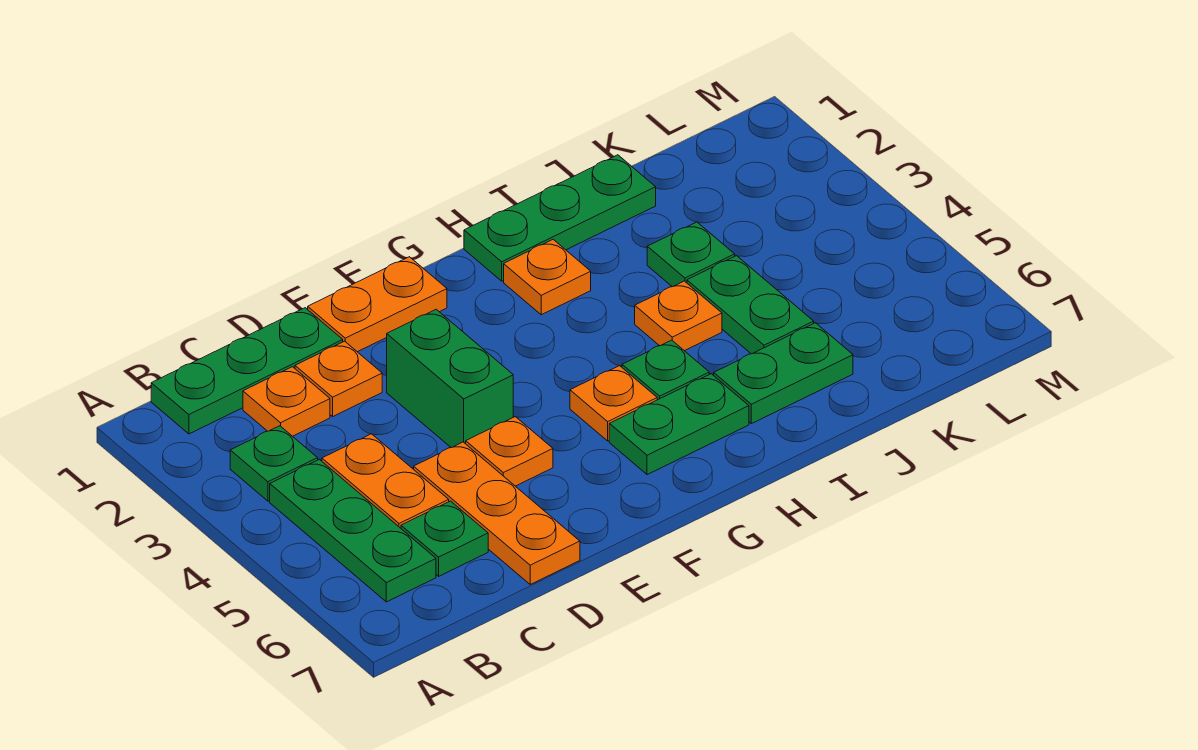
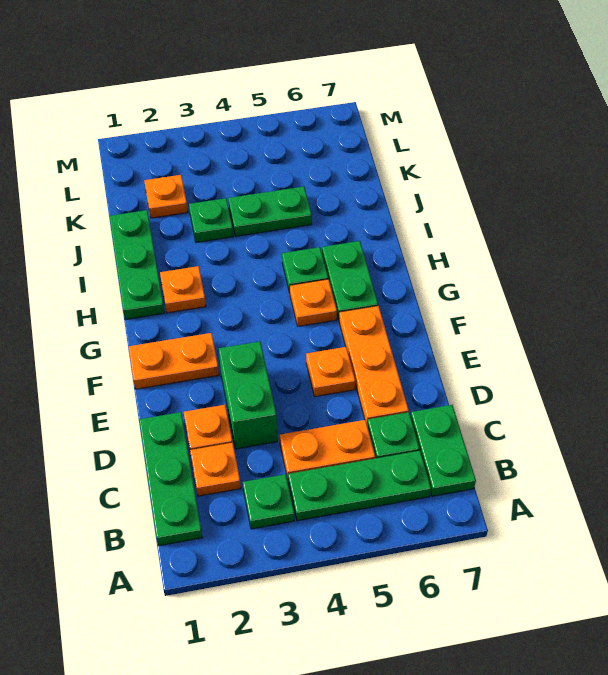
orange plate D5:D7 level 1 -> orange plate D6:F6 level 1
orange plate E1:F1 level 1 -> orange plate F1:F2 level 1
green brick E3:E4 level 1 -> green brick D3:E3 level 1
orange plate I4 level 1 -> orange plate K2 level 1
green plate I6:J6 level 1 -> green plate B7:C7 level 1

